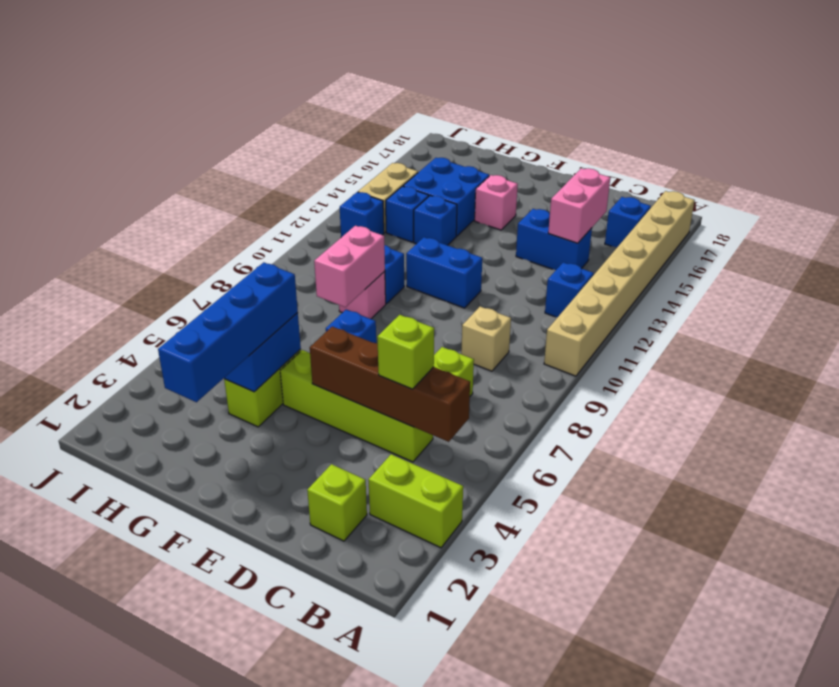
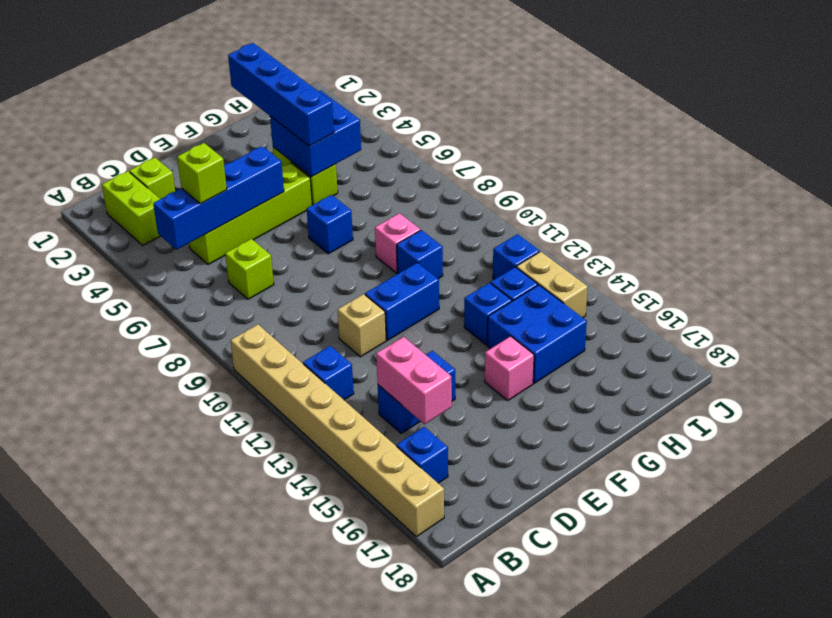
lime brick A3:B3 level 1 -> lime brick B2:B3 level 1
brown brick B5:E5 level 2 -> blue brick B5:E5 level 2
tan brick C9 level 1 -> tan brick D11 level 1
pink brick G8:G9 level 2 -> none

